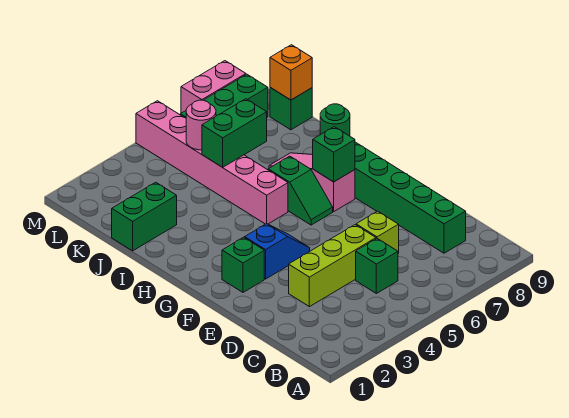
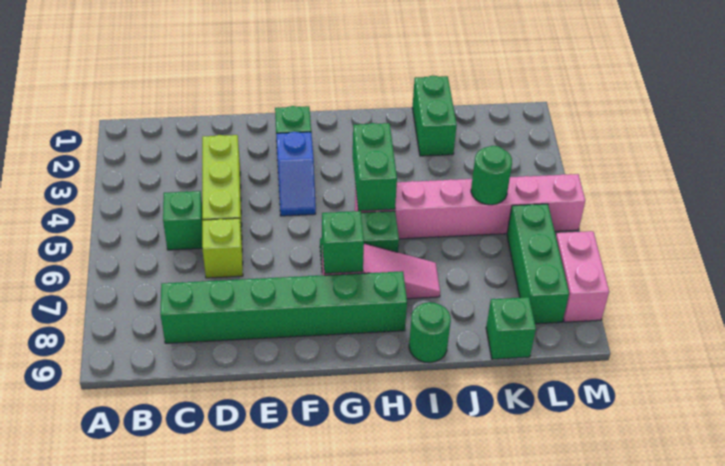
green brick J5:J6 level 2 -> green brick H4:H5 level 2
pink round brick K5 level 2 -> green round brick K5 level 2
orange brick K9 level 2 -> none

